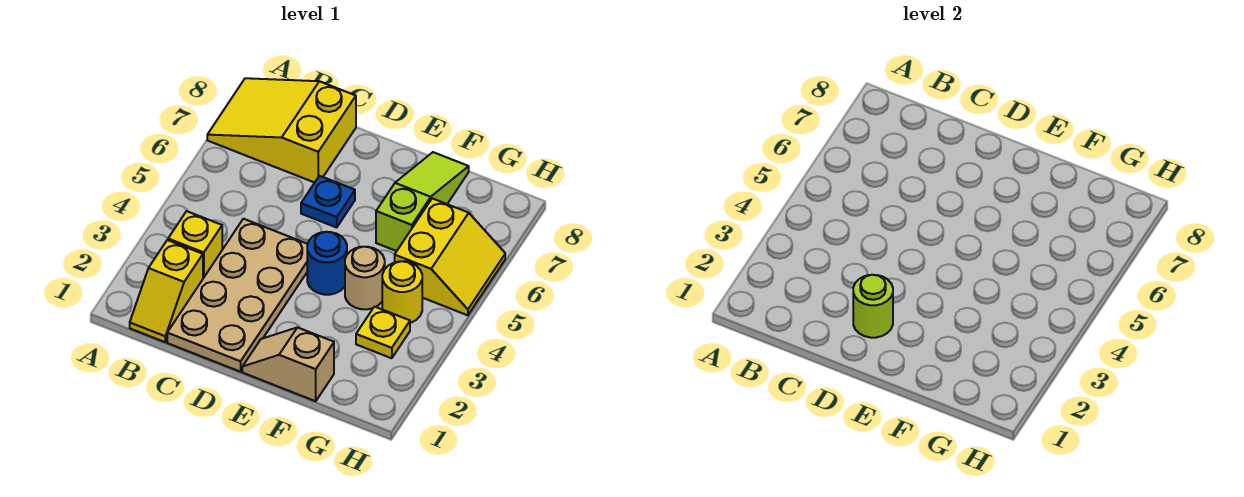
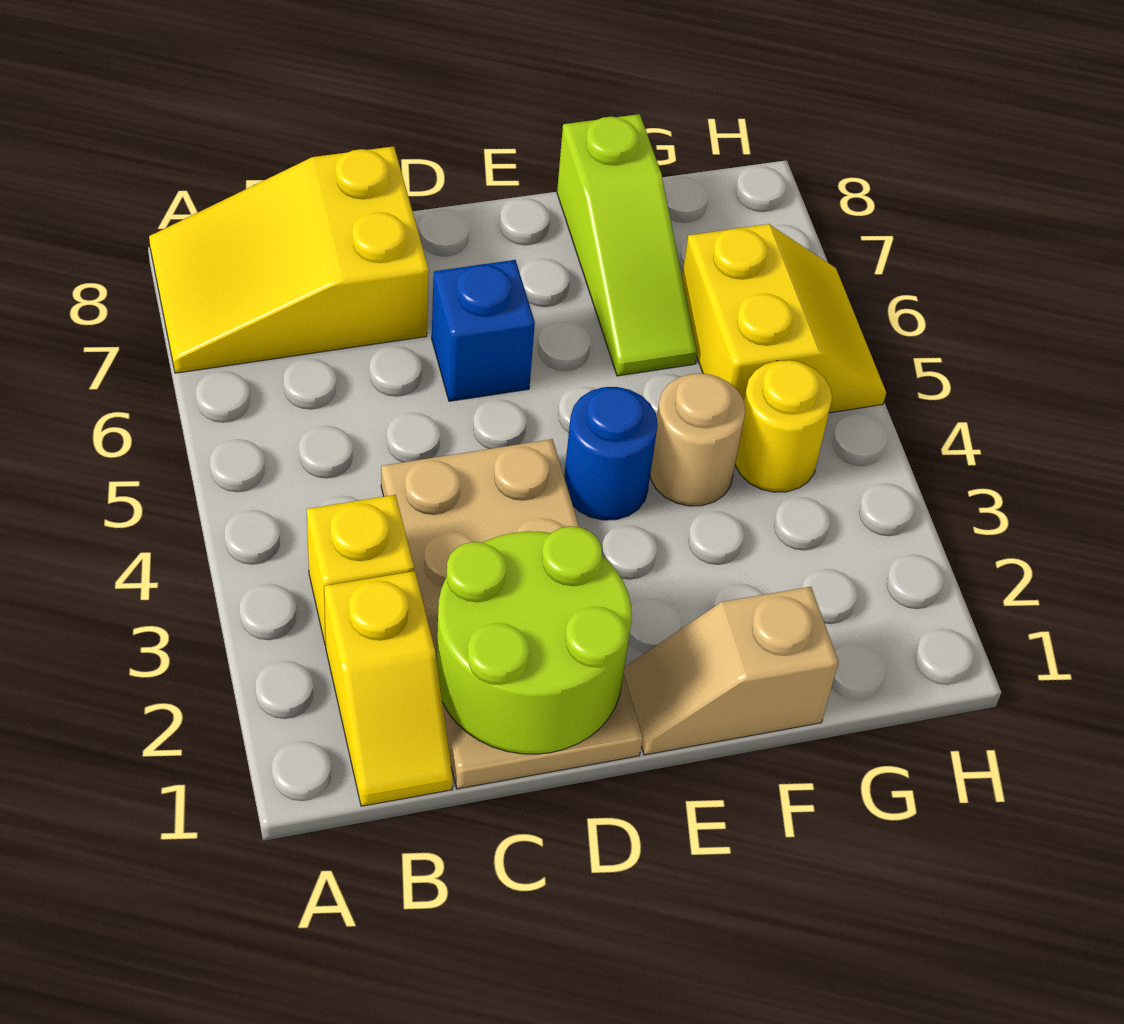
lime round brick D2 level 2 -> lime round brick C1:D2 level 2
blue plate D6 level 1 -> blue brick D6 level 1
lime slope F6:F8 level 1 top 6 -> lime slope F6:F8 level 1 top 8
yellow plate G3 level 1 -> none

